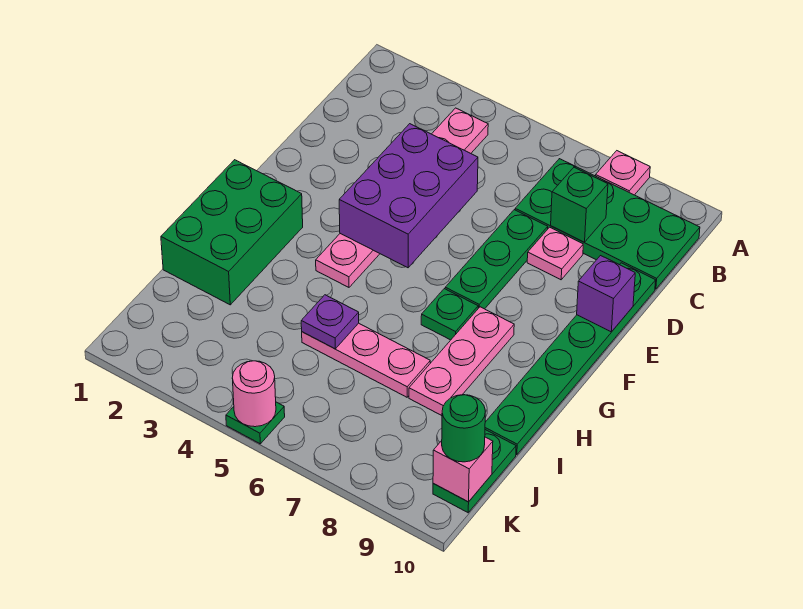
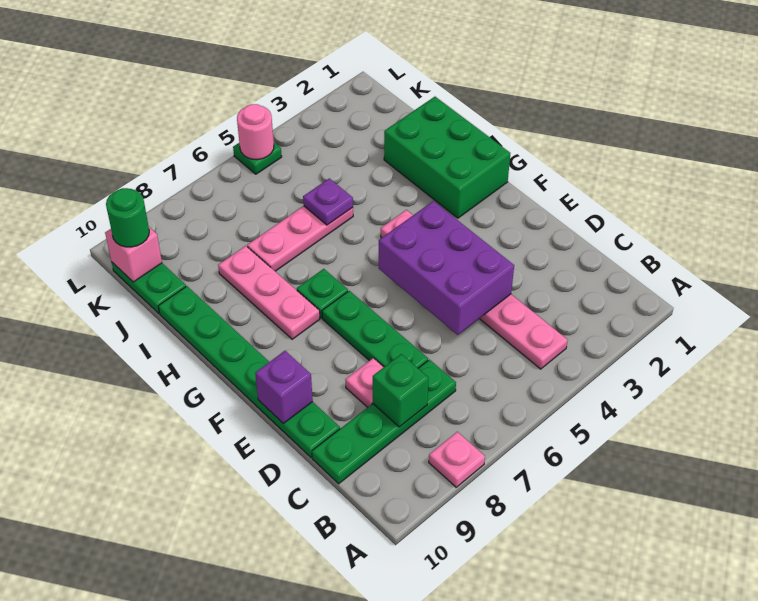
green plate B7:C10 level 1 -> green plate C7:C10 level 1

